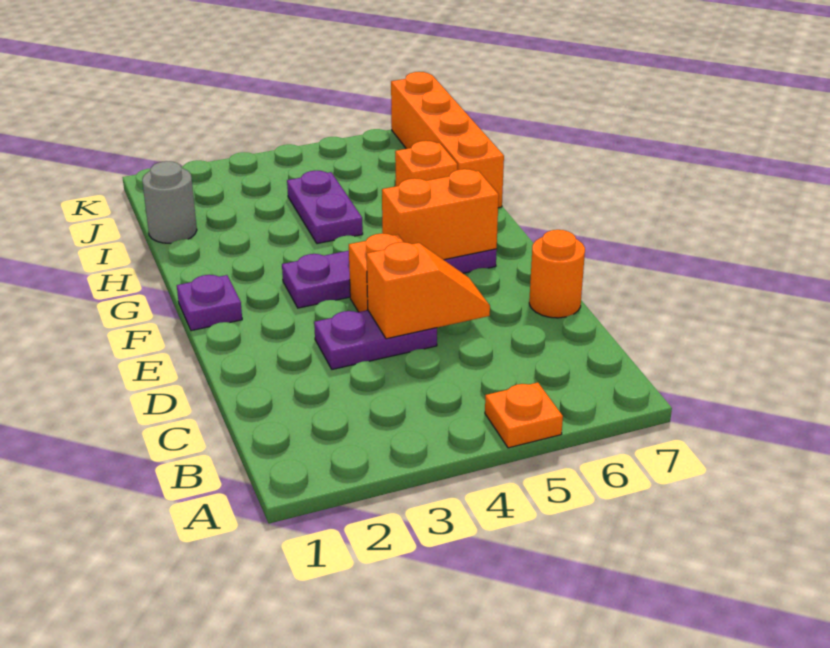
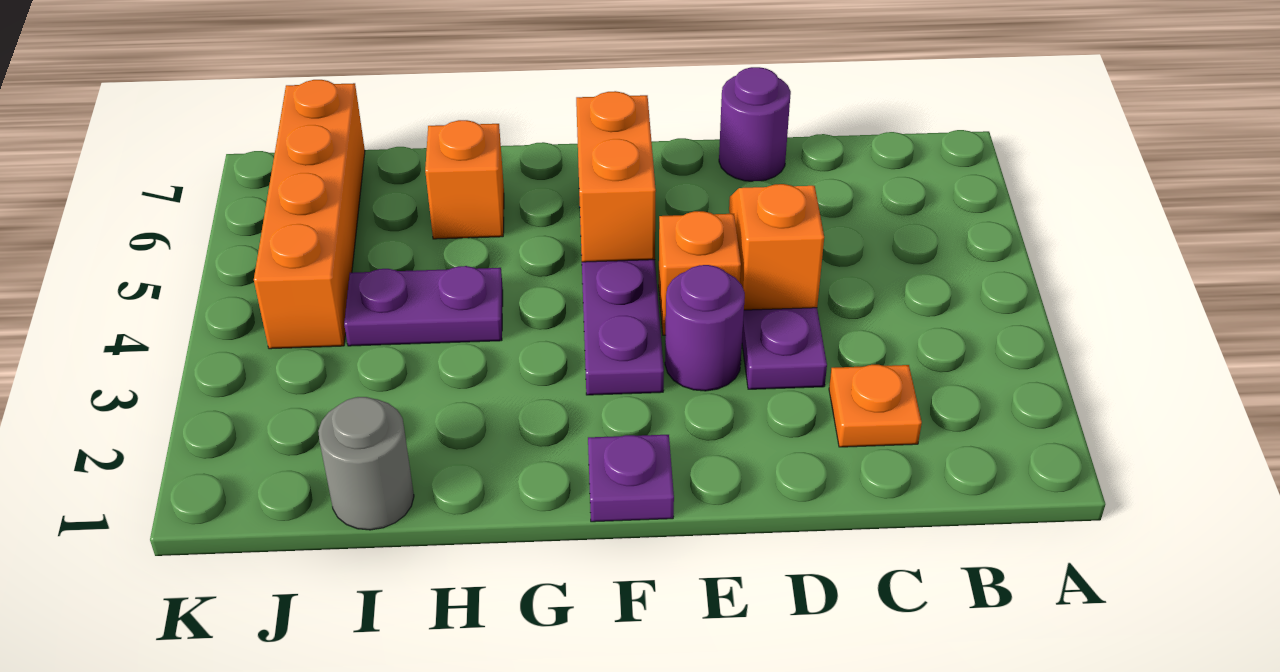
orange plate A5 level 1 -> orange plate C2 level 1
orange round brick D7 level 1 -> purple round brick D7 level 1
none -> purple round brick E3 level 1
orange brick H7:K7 level 1 -> orange brick J4:J7 level 1

